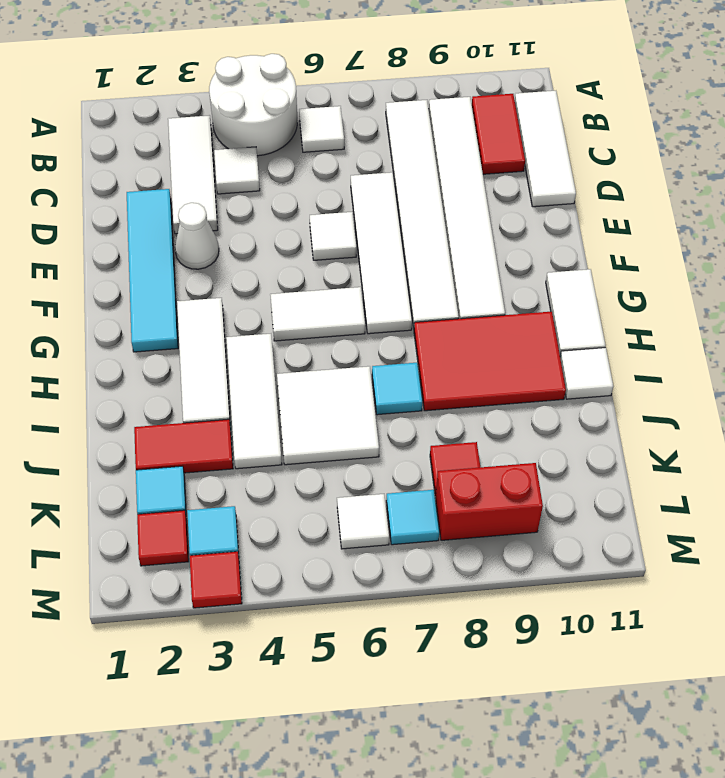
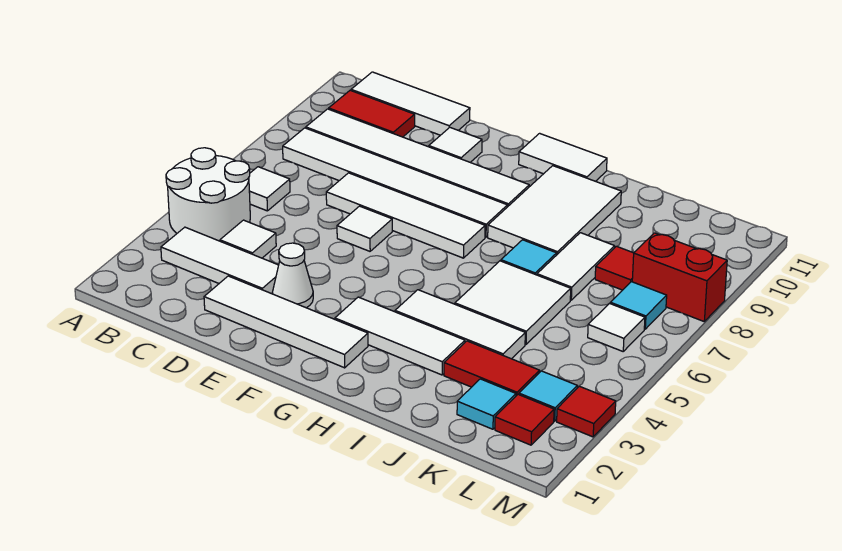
cyan tile D2:G2 level 1 -> white tile D2:G2 level 1
white tile G5:G6 level 1 -> white tile J7:J8 level 1
red tile H8:I10 level 1 -> white tile H8:I10 level 1
white tile I11 level 1 -> white tile E10 level 1
red tile J2:J3 level 1 -> red tile J3:K3 level 1
red brick L8:L9 level 1 -> red brick L8:M8 level 1

